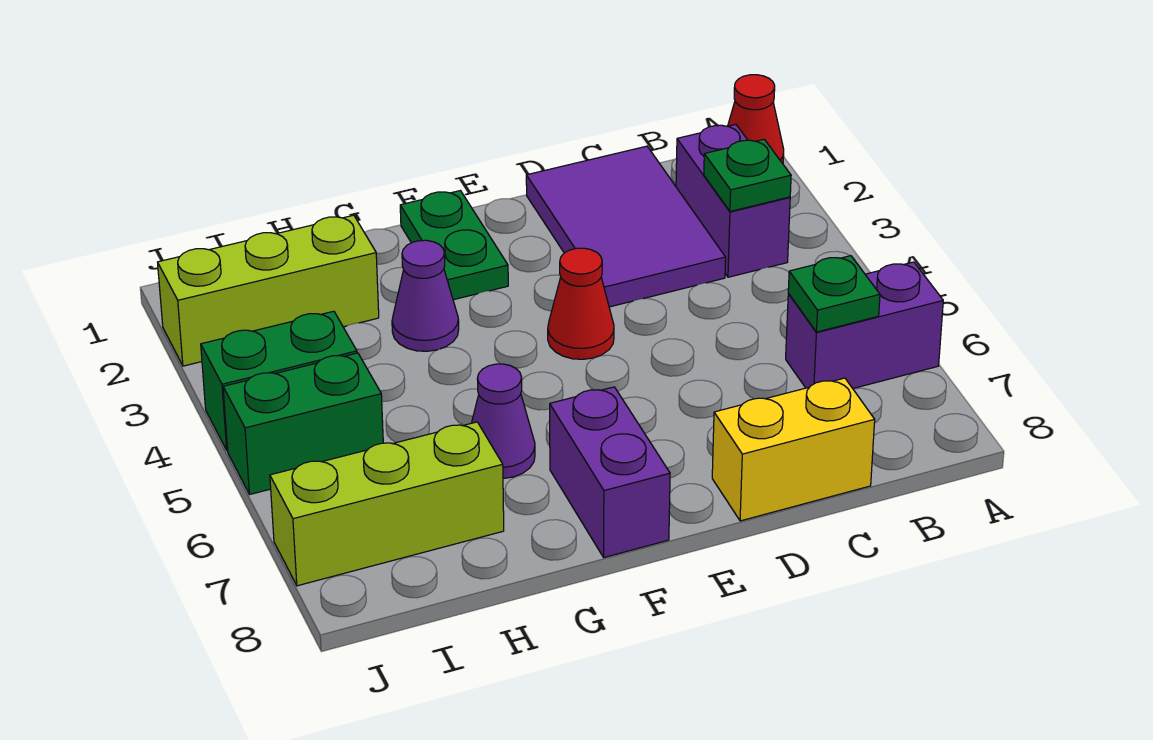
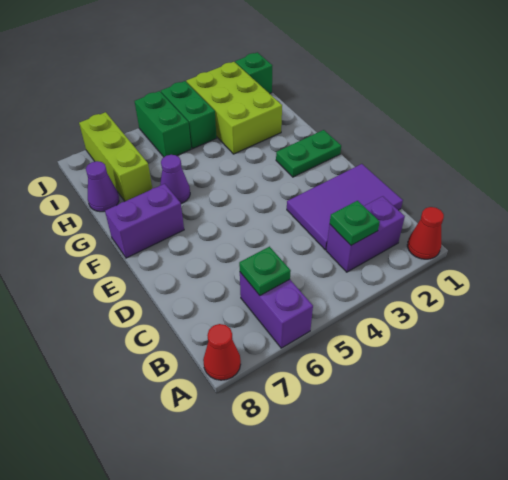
yellow brick C8:D8 level 1 -> none
red cone E4 level 1 -> red cone A8 level 1
purple cone G3 level 1 -> purple cone H8 level 1
lime brick H2:J2 level 1 -> lime brick H2:J3 level 1
none -> green brick J1 level 1

